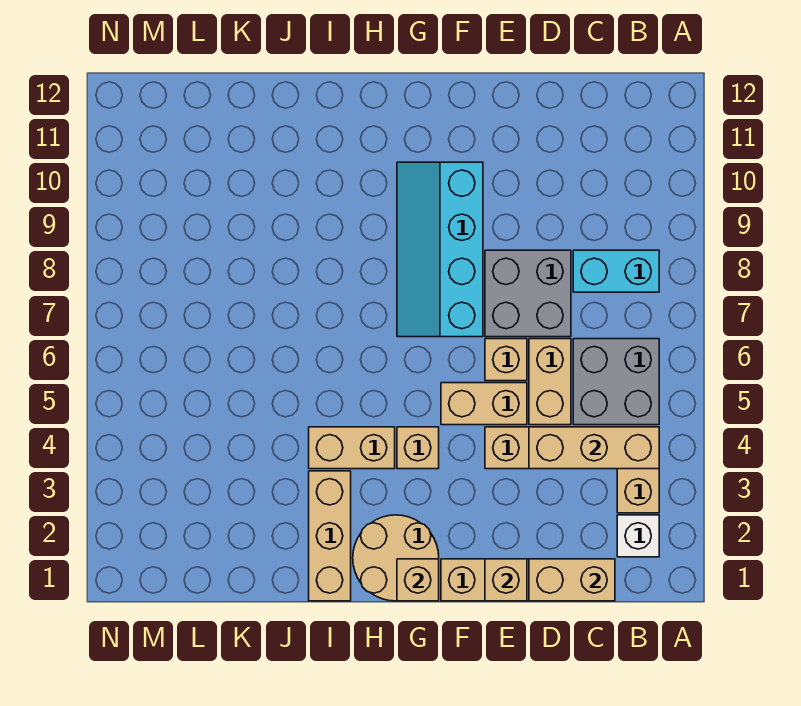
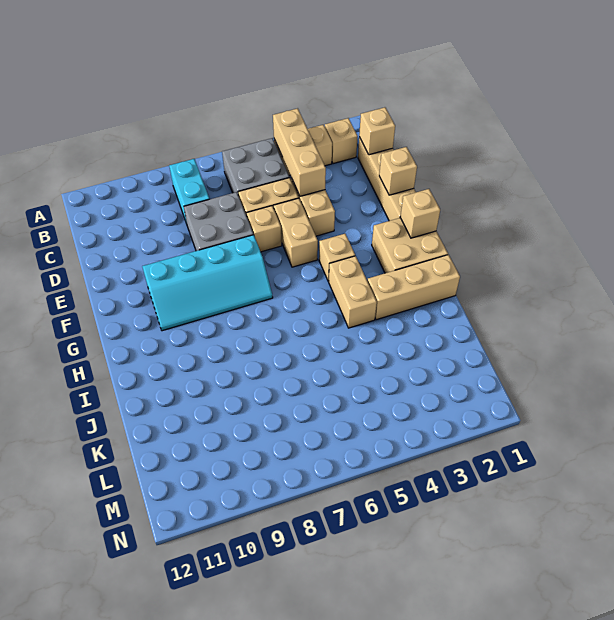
white brick B2 level 1 -> tan brick B2 level 1
tan brick C1:D1 level 2 -> tan brick C1 level 2
tan round brick G1:H2 level 1 -> tan brick G1:H2 level 1

